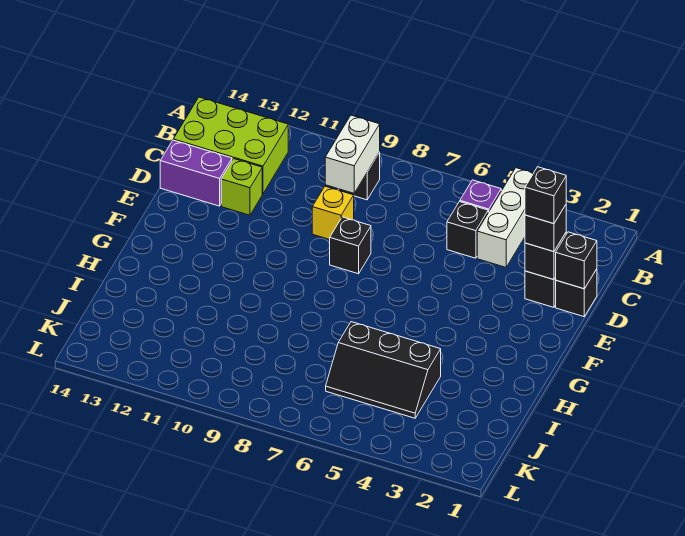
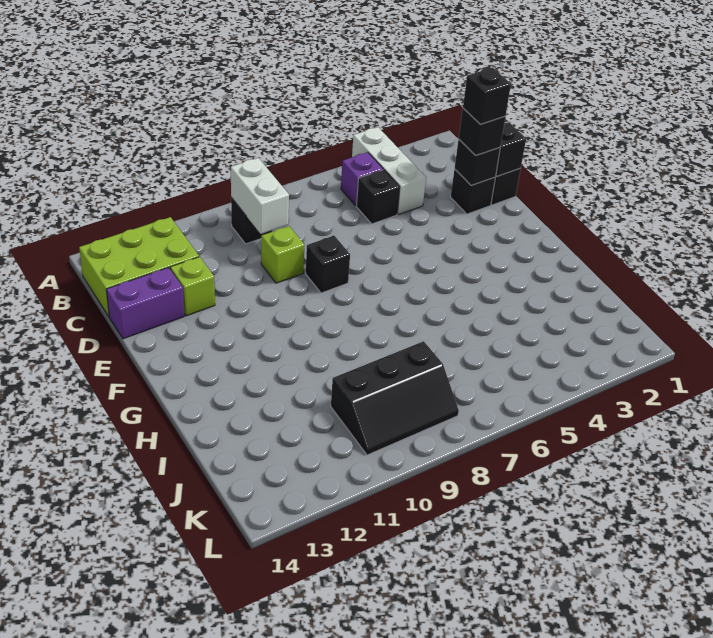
yellow brick D9 level 1 -> lime brick D9 level 1
black slope I4:J6 level 1 top I -> black slope J8:K10 level 1 top J

